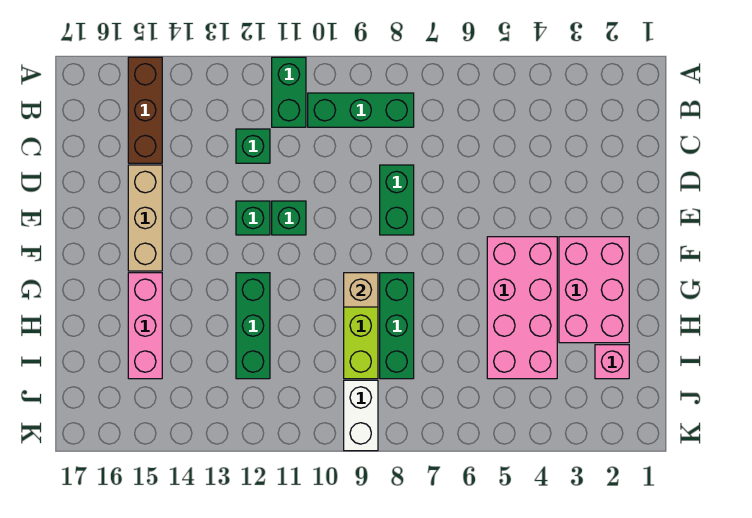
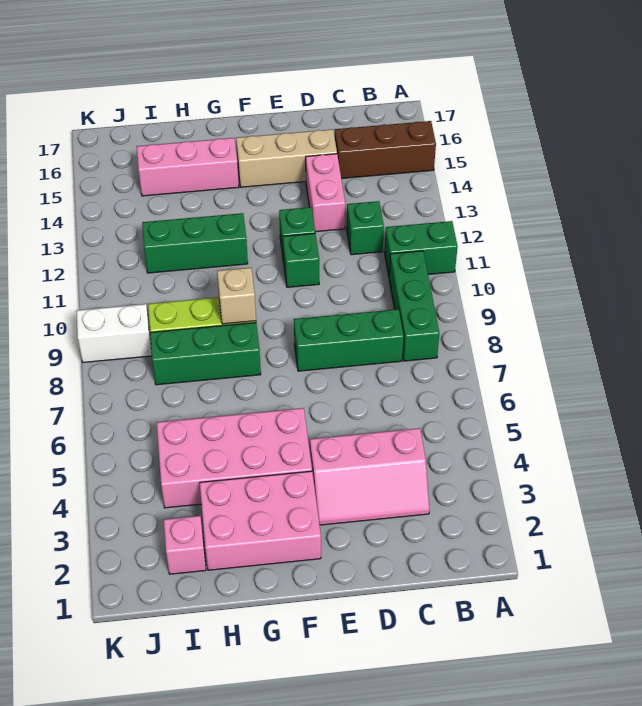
none -> pink slope C3:E4 level 1 top 4
green brick D8:E8 level 1 -> green brick C8:E8 level 1
none -> pink brick D13:D14 level 1

